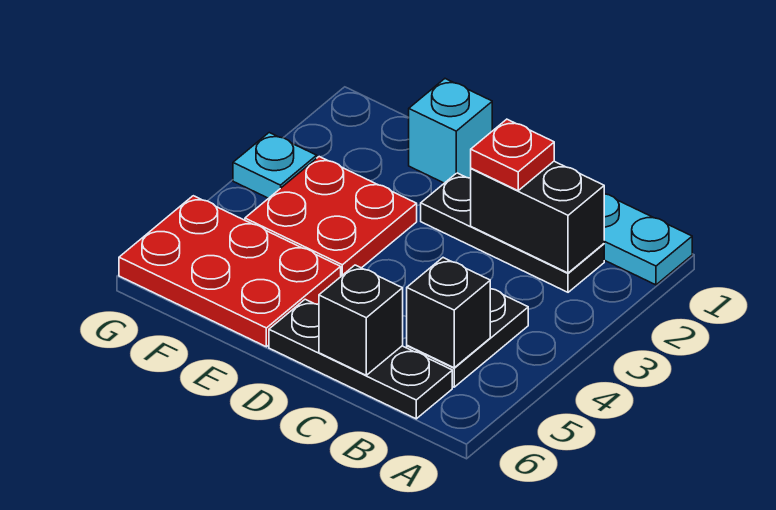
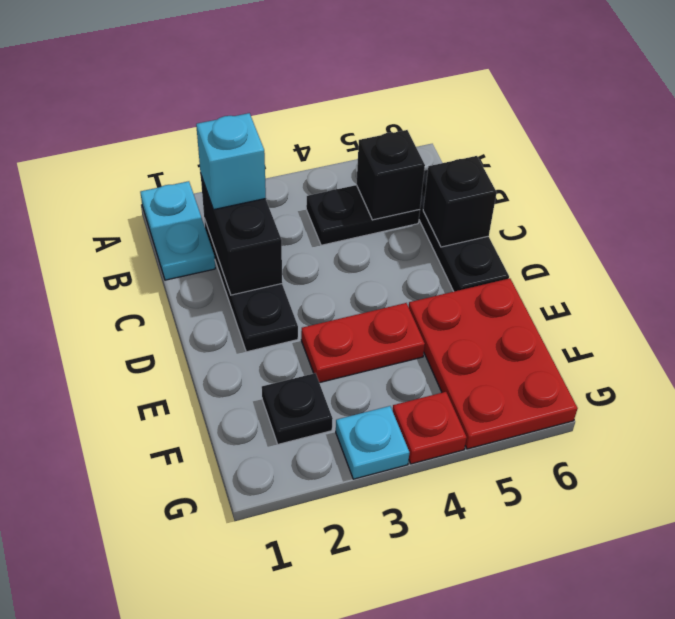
red plate C2 level 3 -> red plate G4 level 1
cyan brick E1 level 1 -> cyan brick B2 level 3
red plate E3:F4 level 1 -> red plate E3:E4 level 1
none -> black plate F2 level 1

